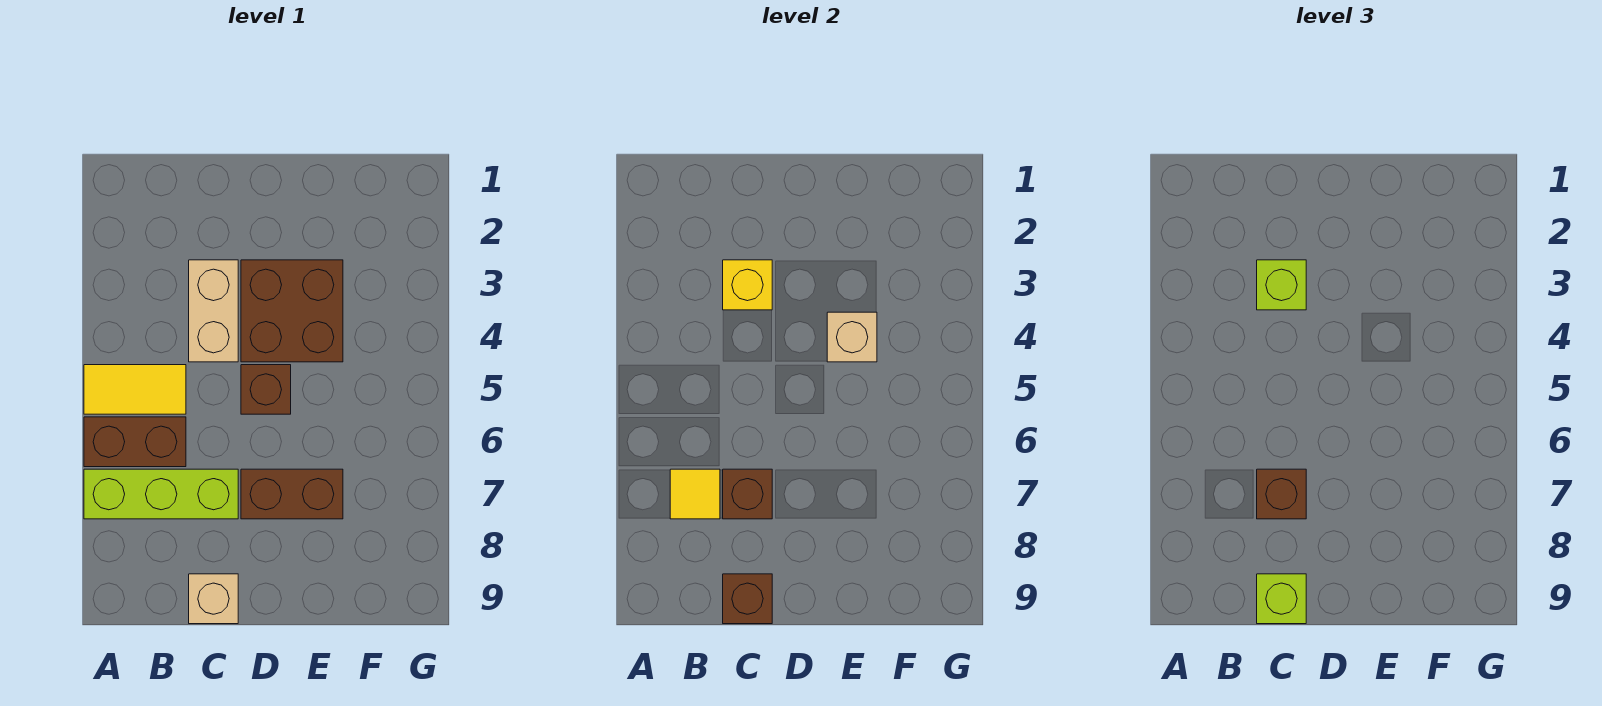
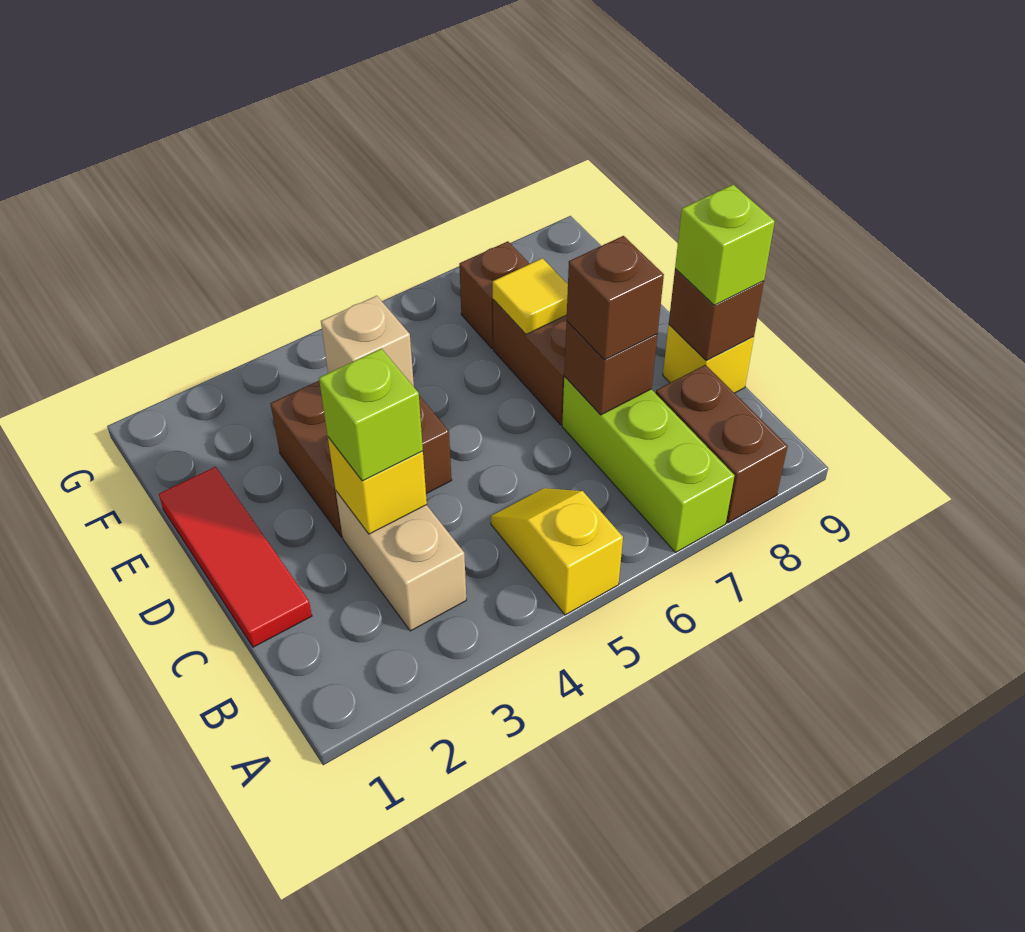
yellow tile A5:B5 level 1 -> yellow slope A5:B5 level 1 top A
brown brick A6:B6 level 1 -> brown brick A8:B8 level 1
yellow tile B7 level 2 -> yellow tile E7 level 2
none -> red tile C1:E1 level 1
tan brick C3:C4 level 1 -> tan brick B3:C3 level 1
tan brick C9 level 1 -> yellow brick C9 level 1
brown brick D5 level 1 -> brown brick F7 level 1

